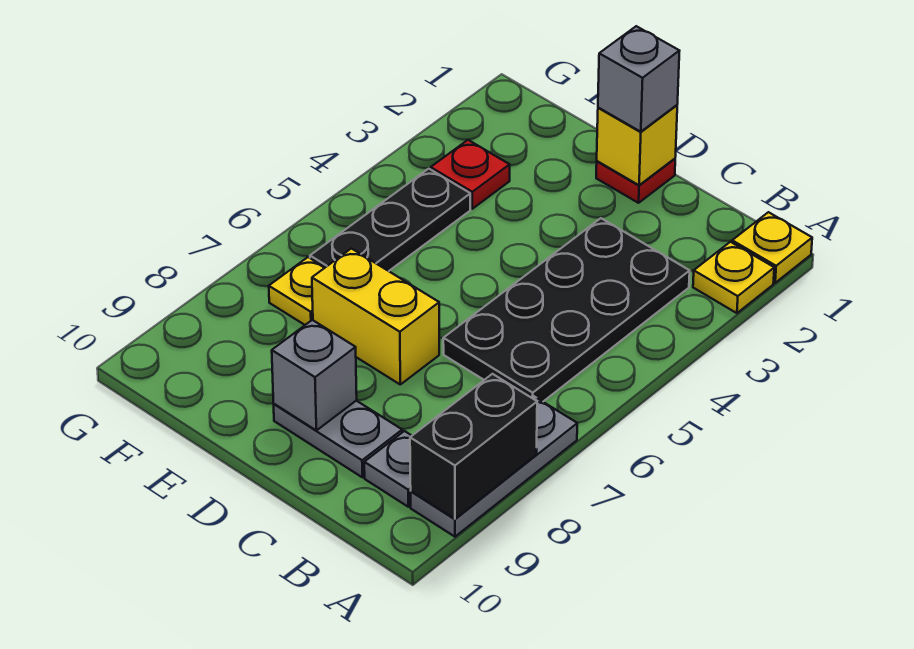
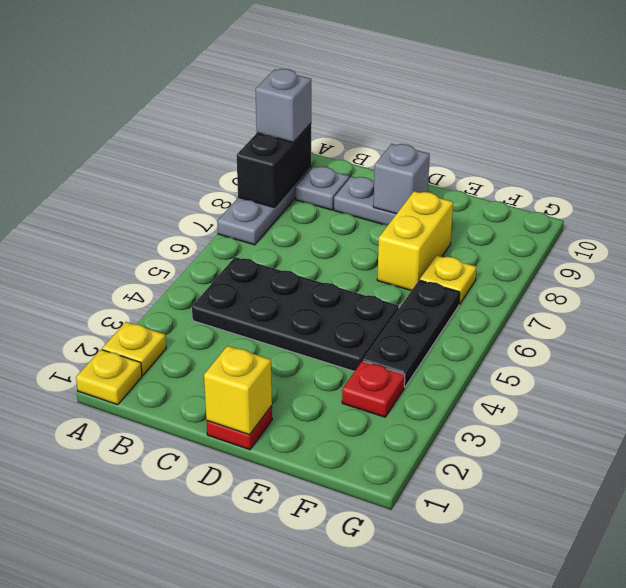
black plate B3:C6 level 1 -> black plate B4:E5 level 1
grey brick D1 level 3 -> grey brick A9 level 3
yellow brick D7:E7 level 1 -> yellow brick E7:E8 level 1

